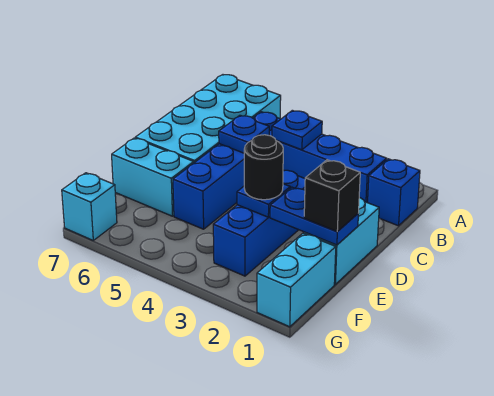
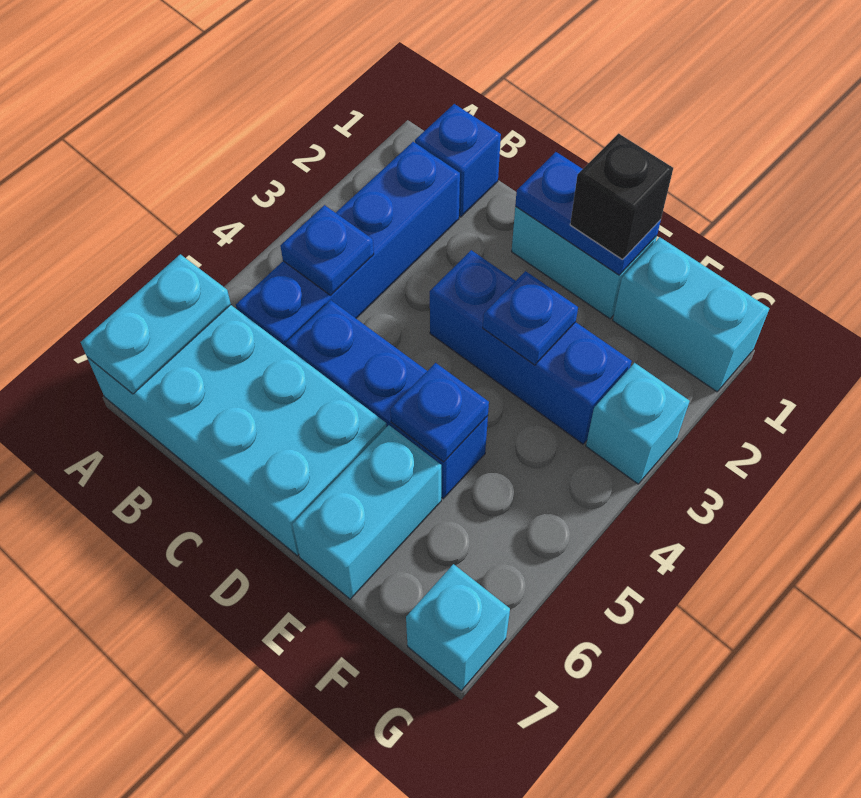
none -> cyan plate A6:A7 level 2
blue plate C5 level 2 -> blue plate E5 level 2
blue plate E1:E2 level 2 -> blue plate D1:E1 level 2
black round brick E3 level 3 -> none
none -> cyan brick G3 level 1

